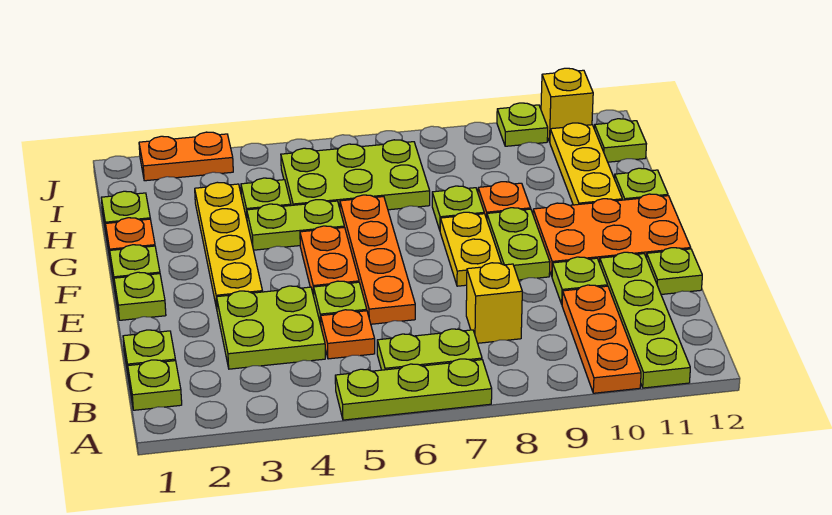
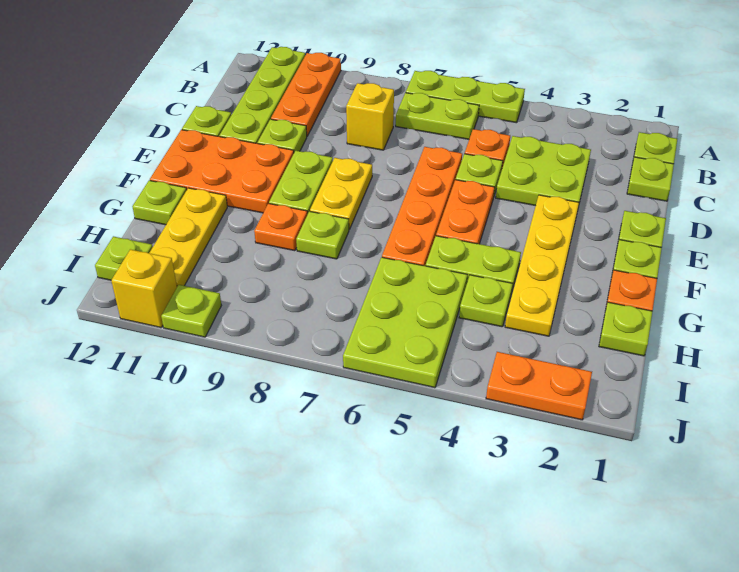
lime plate H5:I7 level 1 -> lime plate H5:J6 level 1

